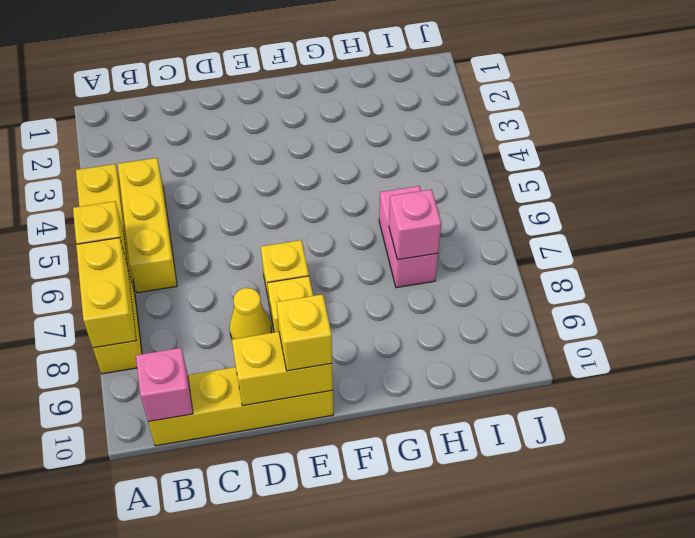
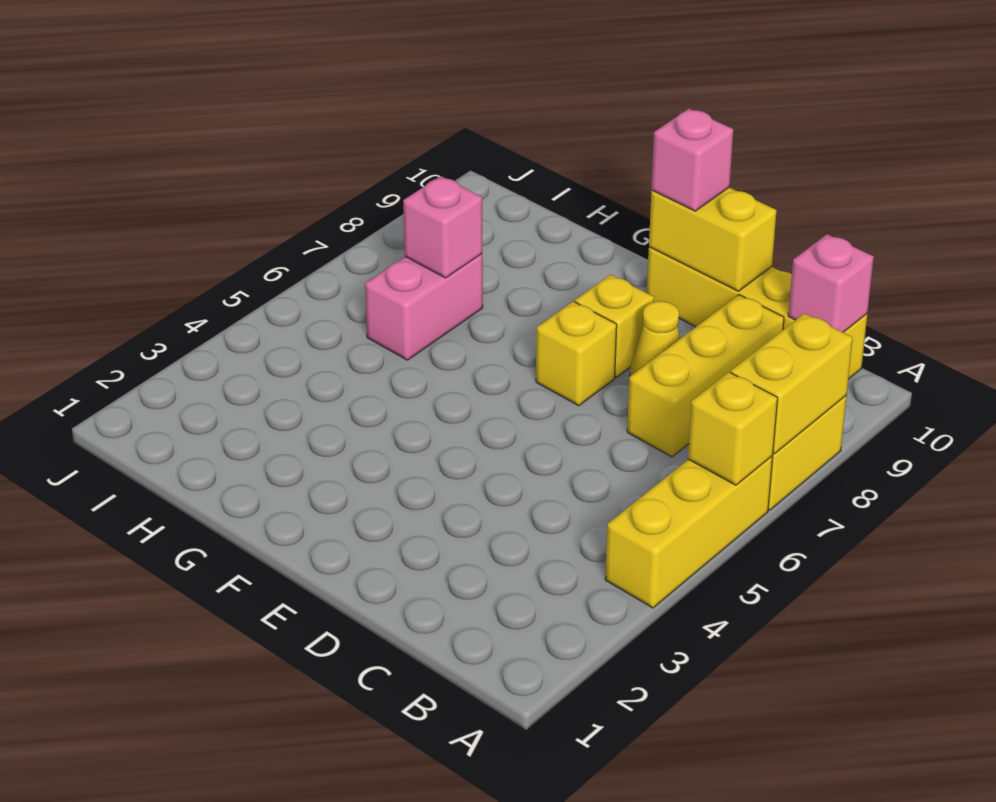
yellow brick B4:B6 level 1 -> yellow brick C7:C9 level 1
yellow brick E10 level 3 -> pink brick E10 level 3

